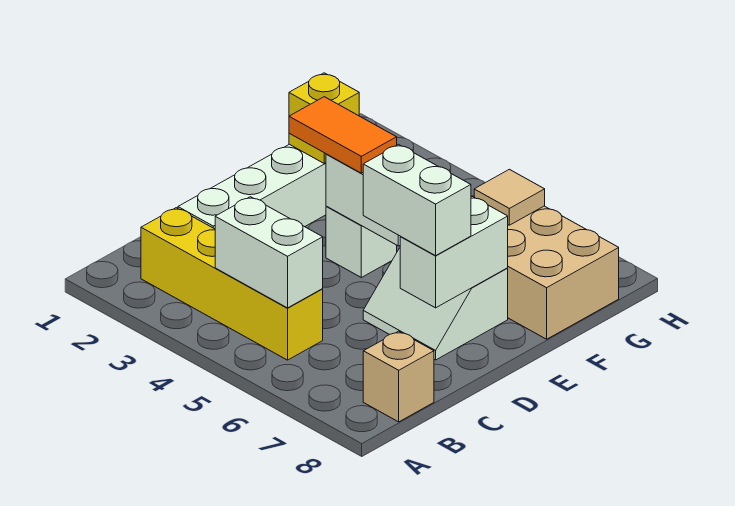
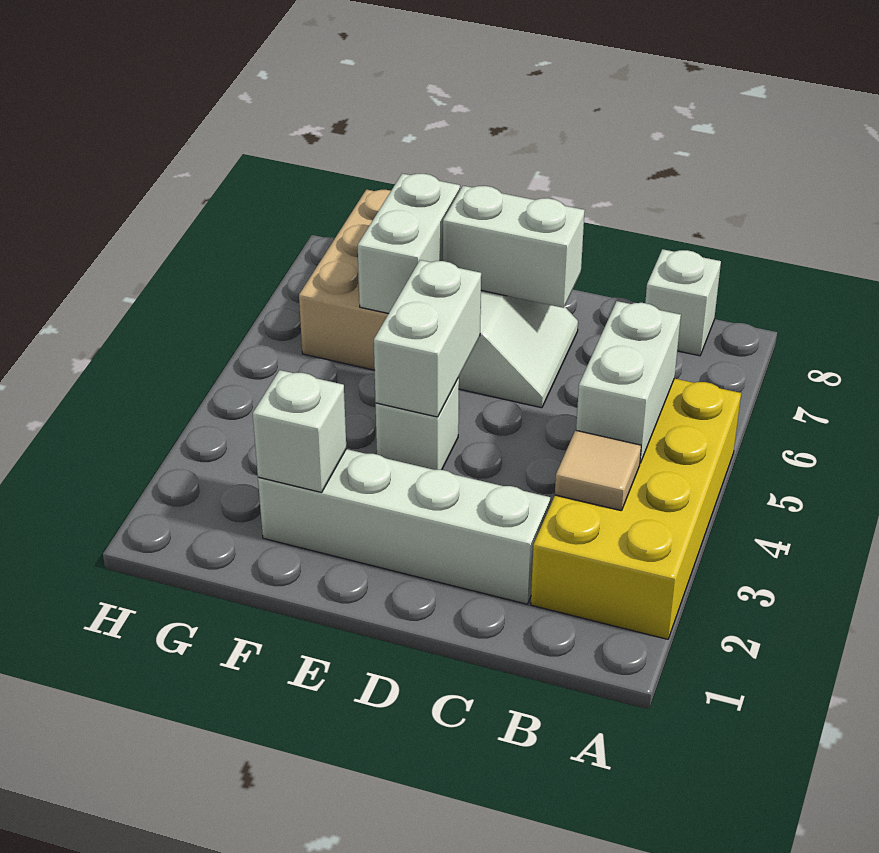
yellow brick B2:B5 level 1 -> yellow brick A2:B5 level 1
tan brick B8 level 1 -> white brick B8 level 1
white brick D6:D7 level 3 -> white brick F6:F7 level 2
orange tile E3:E4 level 3 -> none
yellow brick F2 level 2 -> white brick F2 level 2
tan tile G6 level 2 -> tan tile B3 level 2

